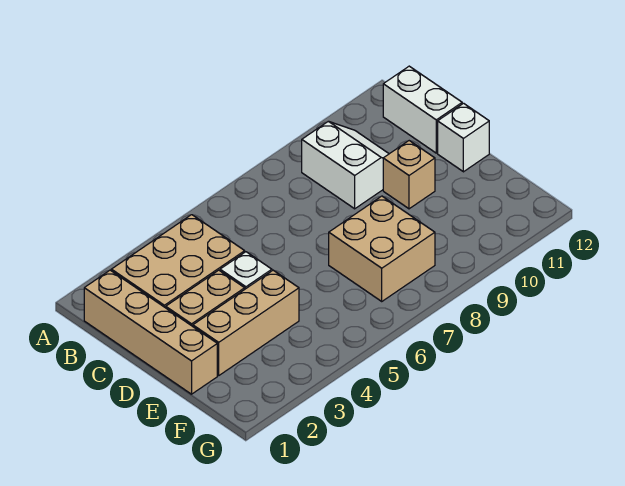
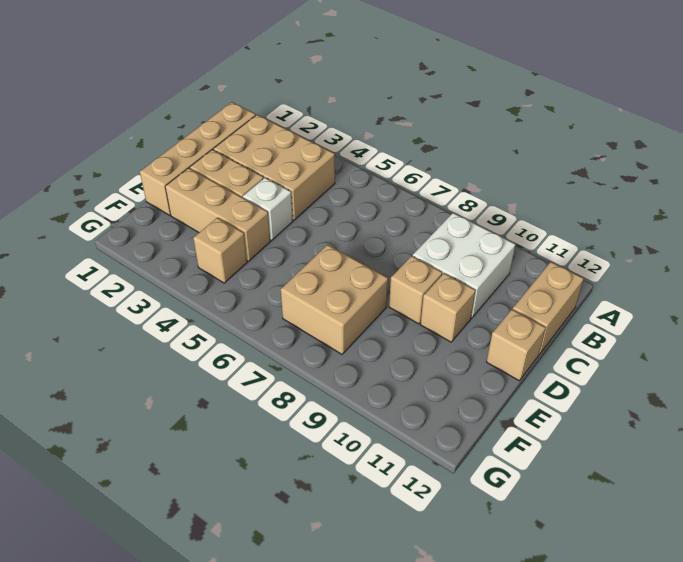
white slope B9:C10 level 1 top 9 -> white brick B9:C10 level 1
white brick B12:C12 level 1 -> tan brick B12:C12 level 1
none -> tan brick D9 level 1
white brick D12 level 1 -> tan brick D12 level 1
none -> tan brick F4 level 1

